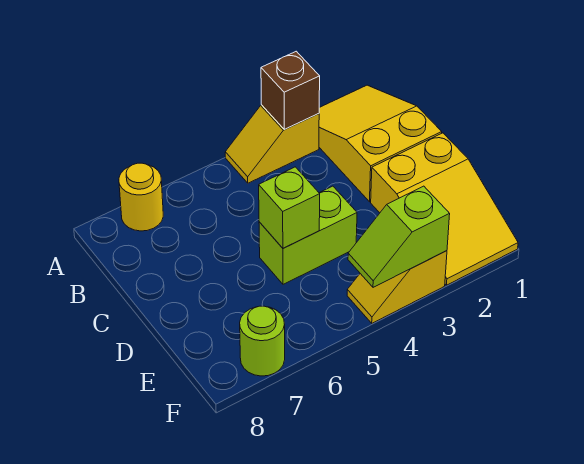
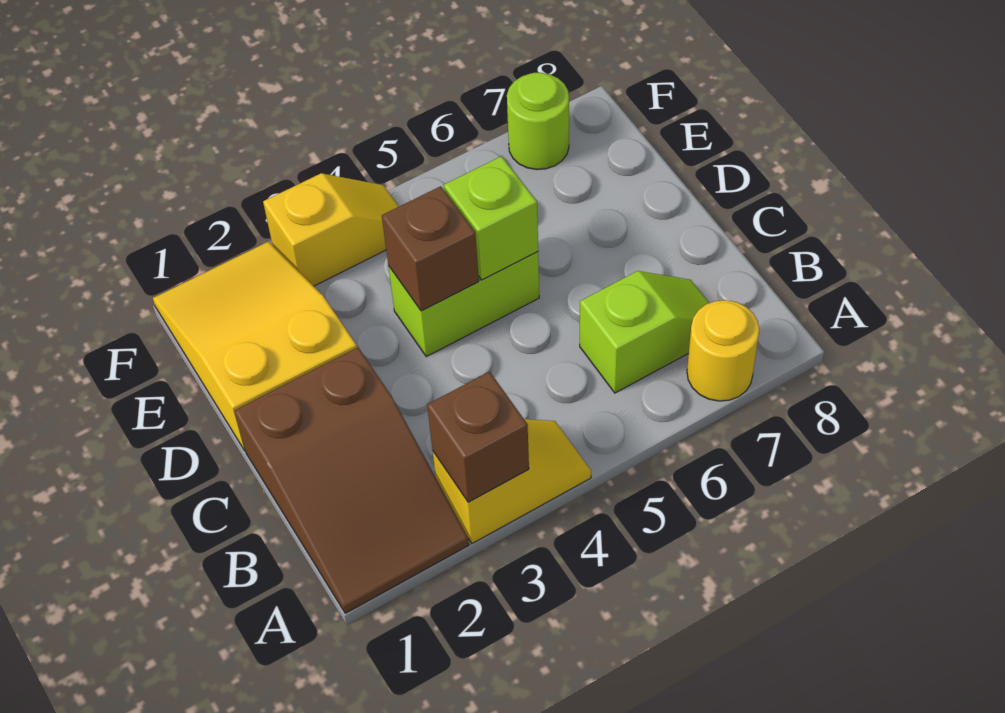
yellow slope A1:C2 level 1 top C -> brown slope A1:C2 level 1 top C
none -> brown brick D4 level 2
lime slope F3:F4 level 2 top 3 -> lime slope B6:B7 level 1 top 6

